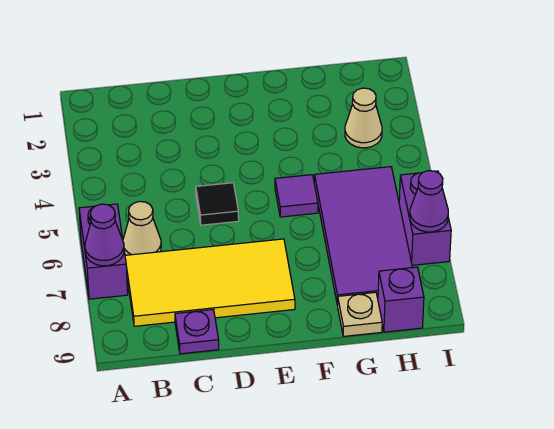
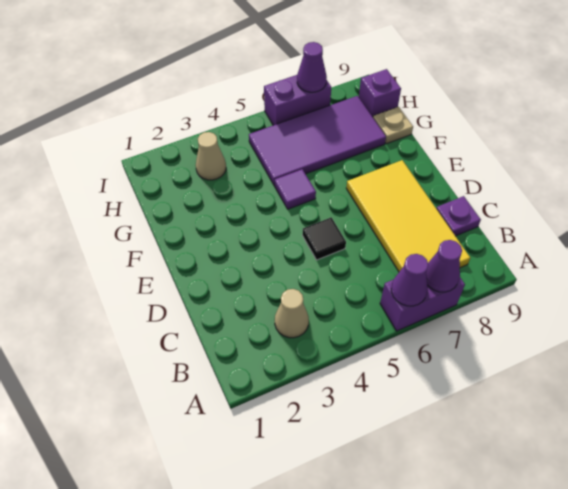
none -> purple cone A6 level 2
tan cone B6 level 1 -> tan cone B3 level 1

